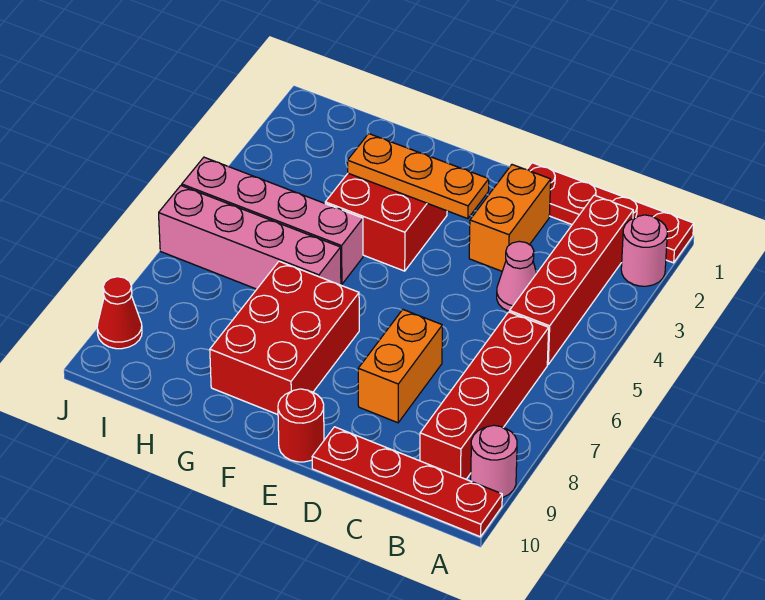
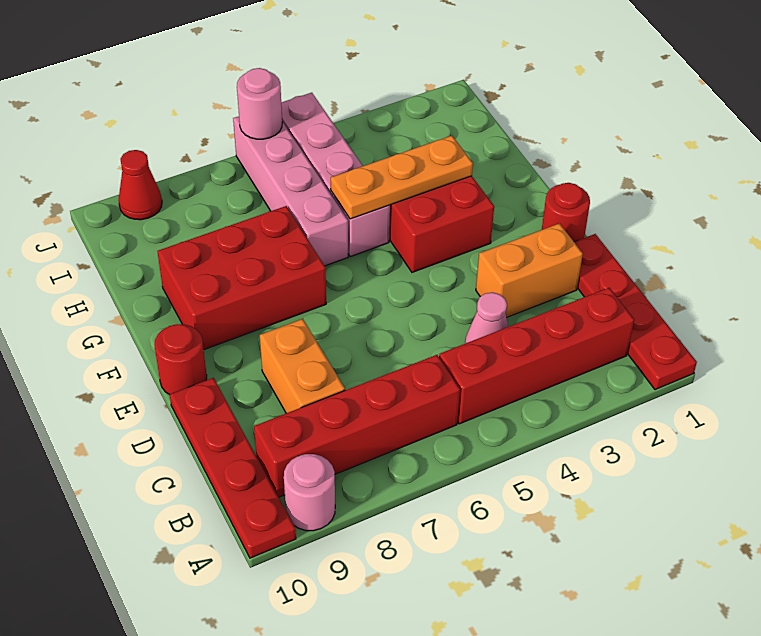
pink round brick A2 level 1 -> pink round brick J6 level 2
orange brick D7:D8 level 1 -> orange brick C8:D8 level 1
none -> red round brick E1 level 1
orange plate E3:G3 level 2 -> orange plate G3:G5 level 2

